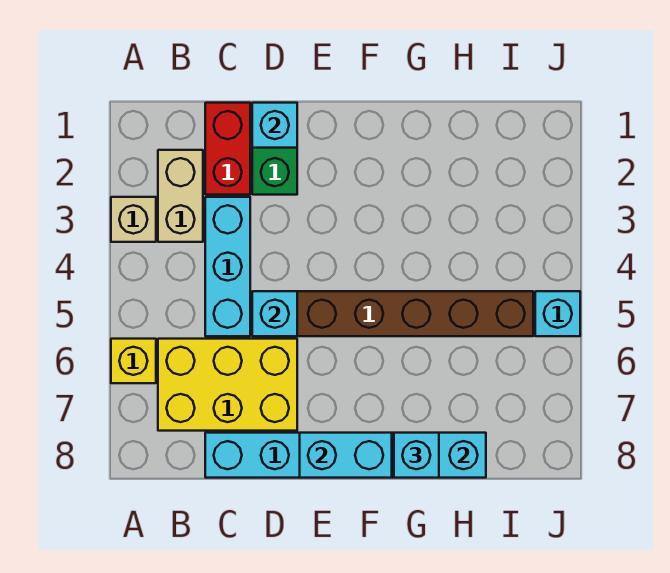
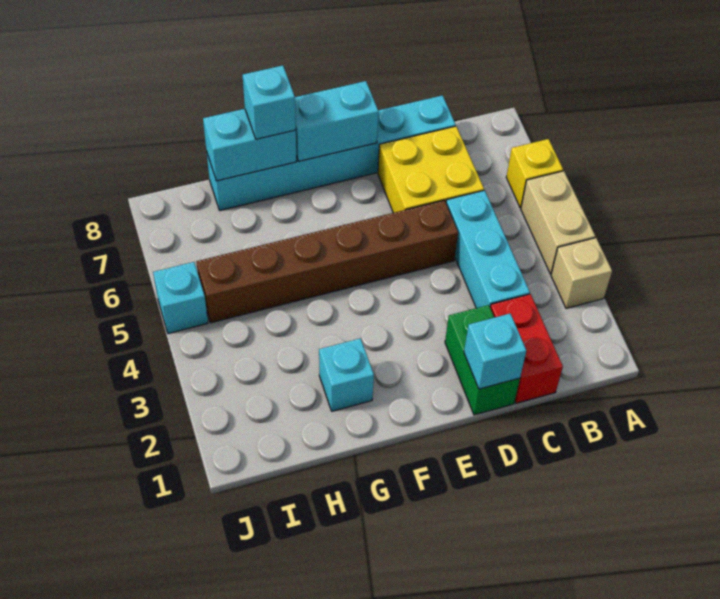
tan brick B2:B3 level 1 -> tan brick A4:A5 level 1
yellow brick B6:D7 level 1 -> yellow brick C6:D7 level 1
cyan brick D5 level 2 -> cyan brick G2 level 1

